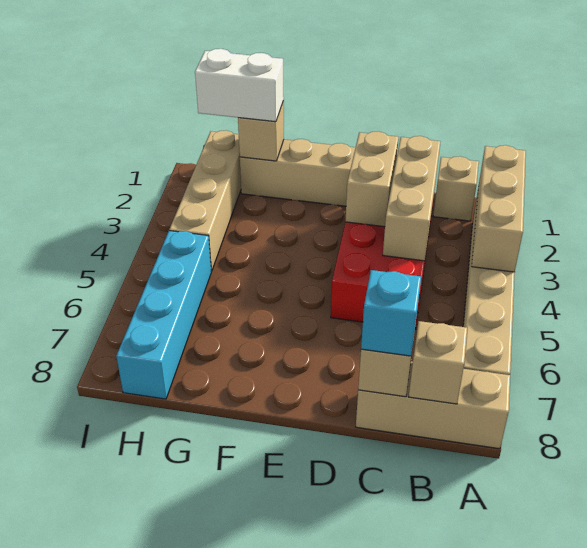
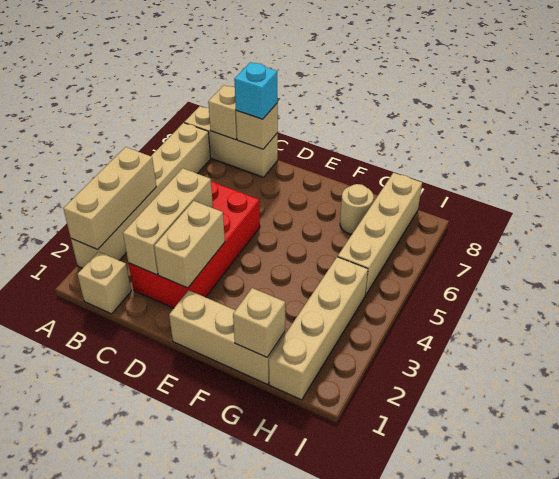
white brick G1:H1 level 3 -> none
none -> tan round brick G7 level 1
cyan brick H5:H8 level 1 -> tan brick H5:H8 level 1

